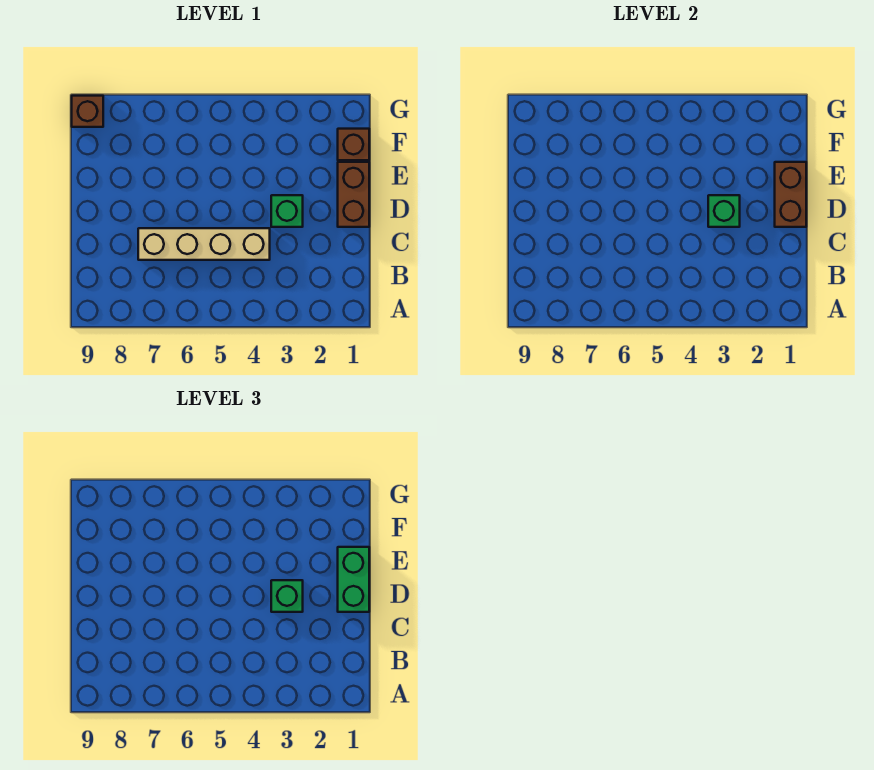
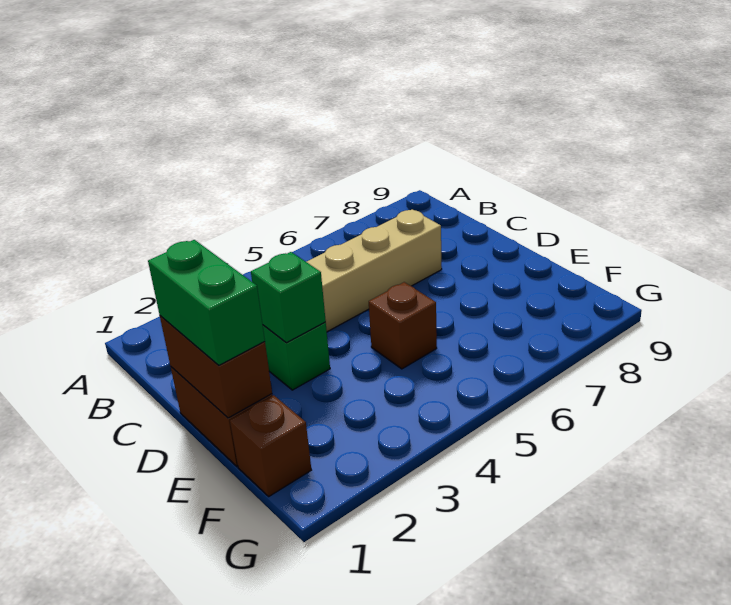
green brick D3 level 3 -> none
brown brick G9 level 1 -> brown brick E5 level 1

